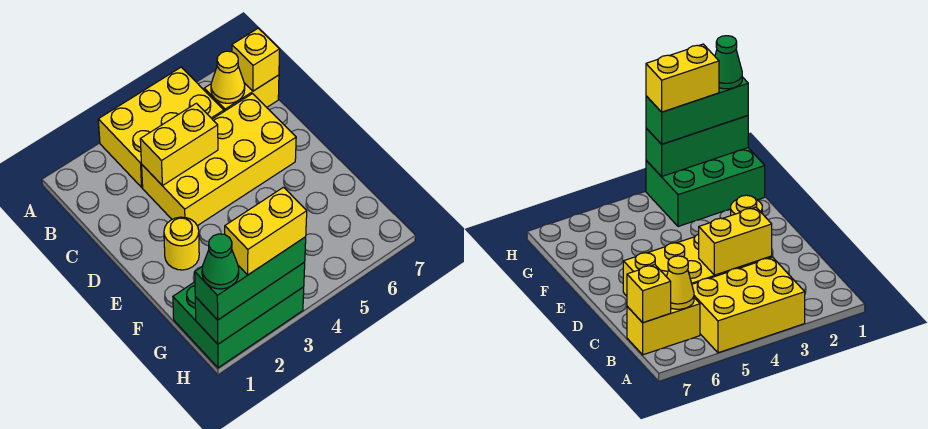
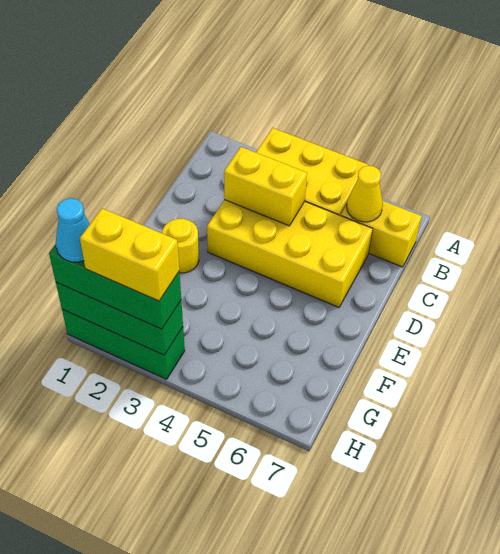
yellow brick B7 level 2 -> none
green brick G1:H3 level 1 -> green brick H1:H3 level 1
green cone H1 level 4 -> cyan cone H1 level 4

